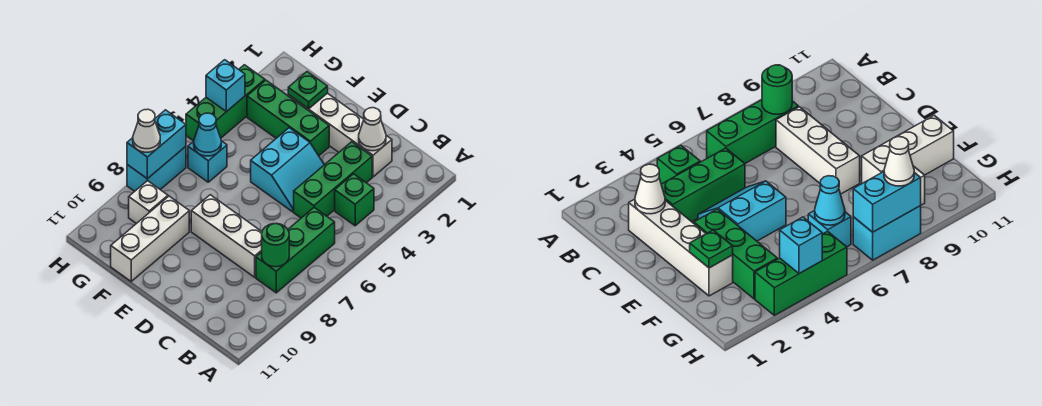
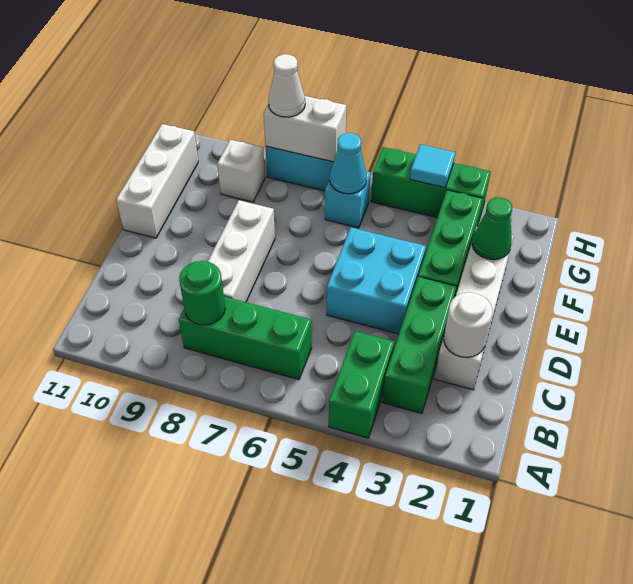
green brick B4 level 1 -> green brick A4:B4 level 1
white cone C2 level 2 -> white round brick C2 level 2
green brick C3:C5 level 1 -> green brick B3:D3 level 1
cyan slope D4:E5 level 1 top E -> cyan brick D4:E5 level 1
green plate F2 level 2 -> green cone F2 level 2
white brick F9:F11 level 1 -> white brick E11:G11 level 1
cyan brick H4 level 2 -> cyan tile H4 level 2
cyan brick H7:H8 level 2 -> white brick H7:H8 level 2

